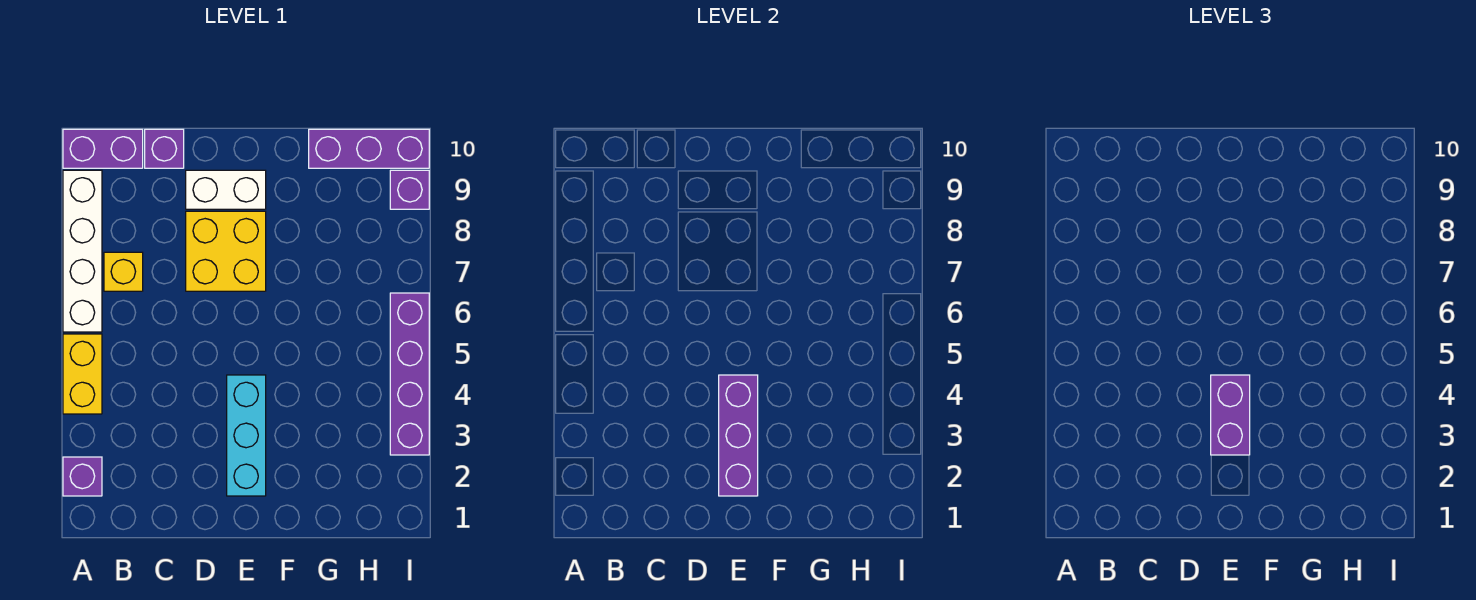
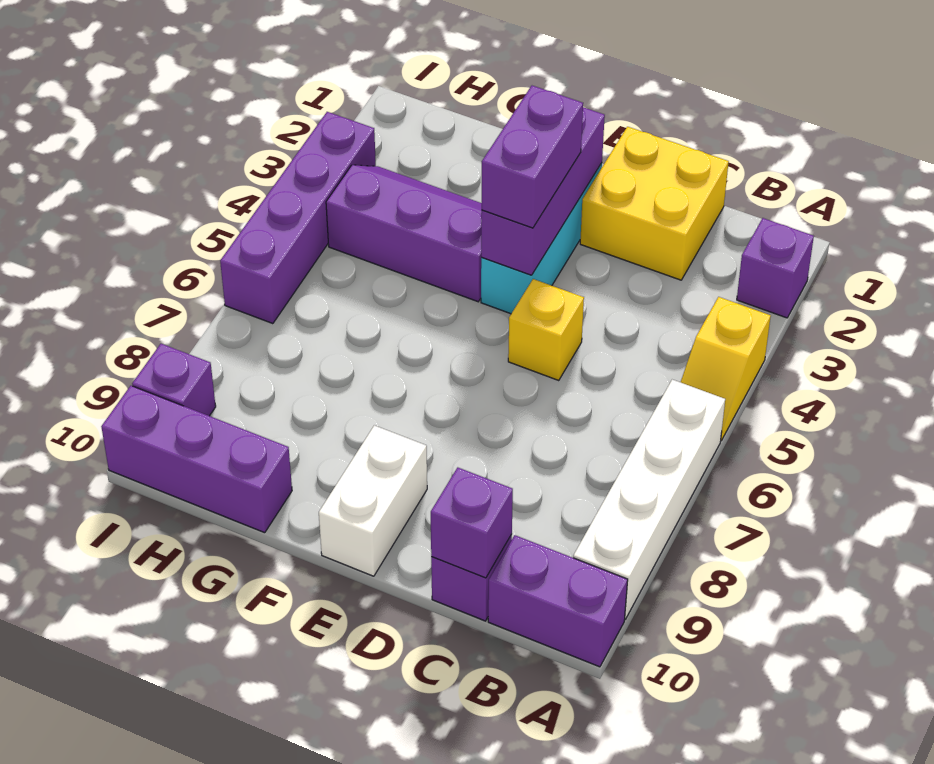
yellow brick A4:A5 level 1 -> yellow slope A4:A5 level 1 top 4
yellow brick B7 level 1 -> yellow brick D5 level 1
none -> purple brick C10 level 2
yellow brick D7:E8 level 1 -> yellow brick C1:D2 level 1
white brick D9:E9 level 1 -> white brick E9:E10 level 1
none -> purple slope F3:H4 level 1 top 4

